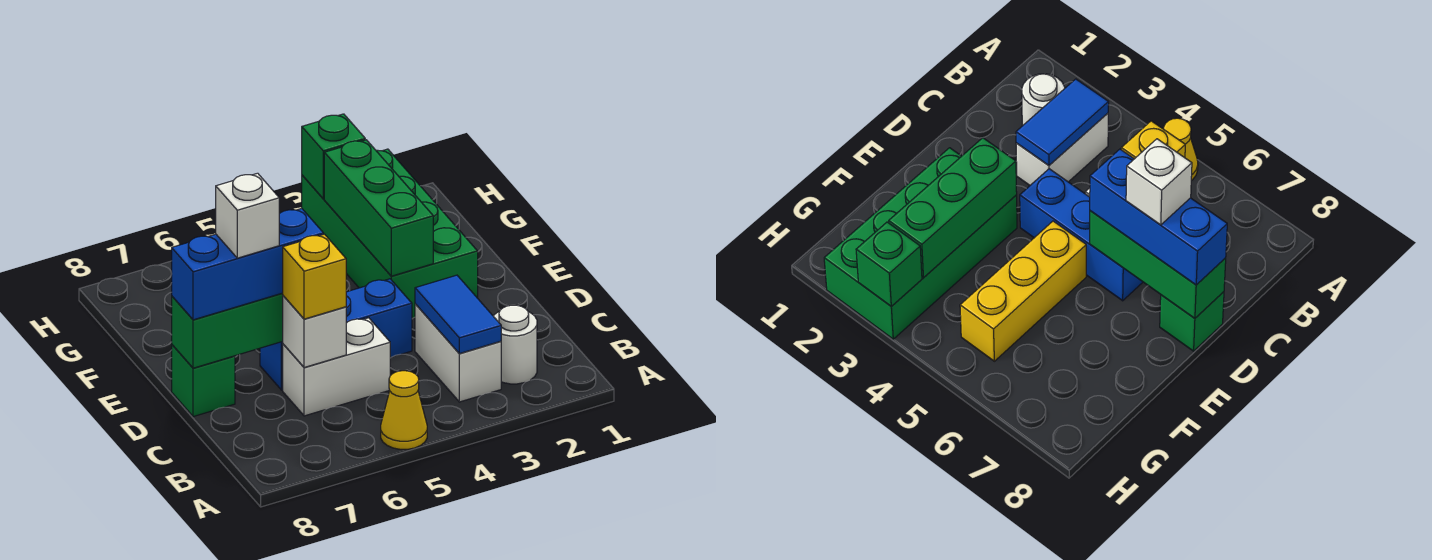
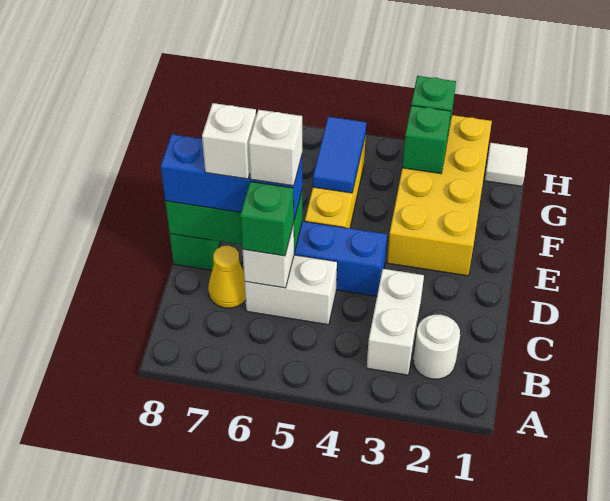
yellow cone A5 level 1 -> yellow cone C7 level 1
blue tile B3:C3 level 2 -> blue tile F5:G5 level 2
yellow brick C6 level 3 -> green brick C6 level 3
none -> white brick D6 level 4
green brick E2:H3 level 1 -> yellow brick E2:H3 level 1
green brick E3:G3 level 2 -> green brick G3 level 2
none -> white tile H1 level 1

